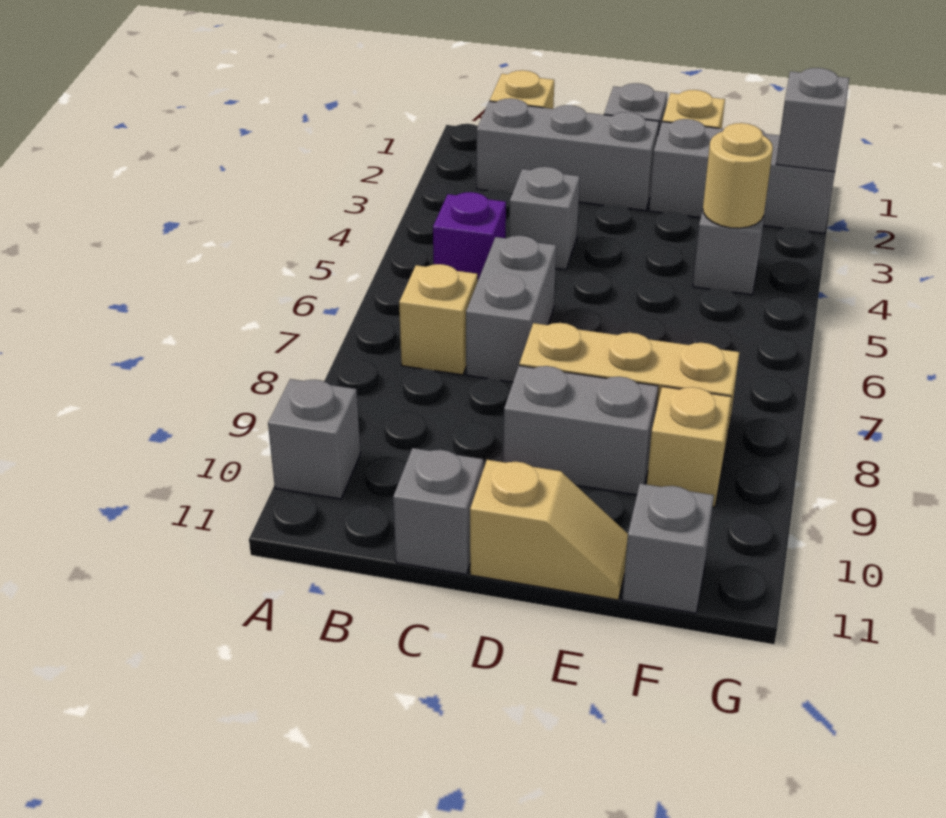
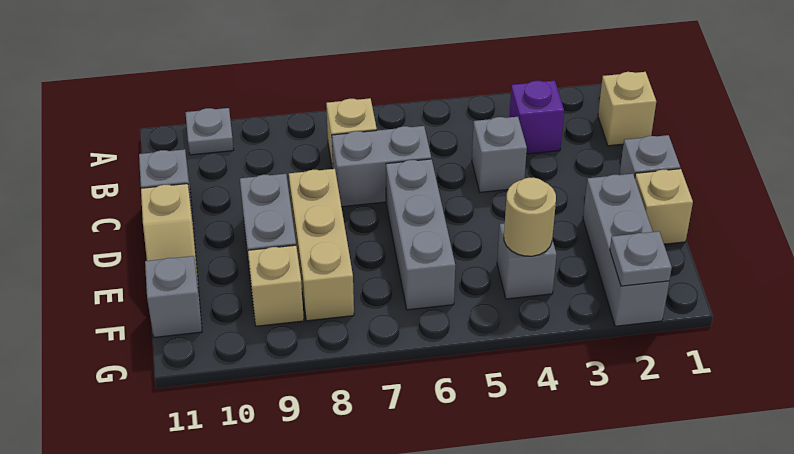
grey brick A10 level 1 -> grey plate A10 level 1
grey brick B2:D2 level 1 -> grey brick D6:F6 level 1
purple brick B5 level 1 -> purple brick B3 level 1
grey brick G2 level 2 -> grey plate G2 level 2

